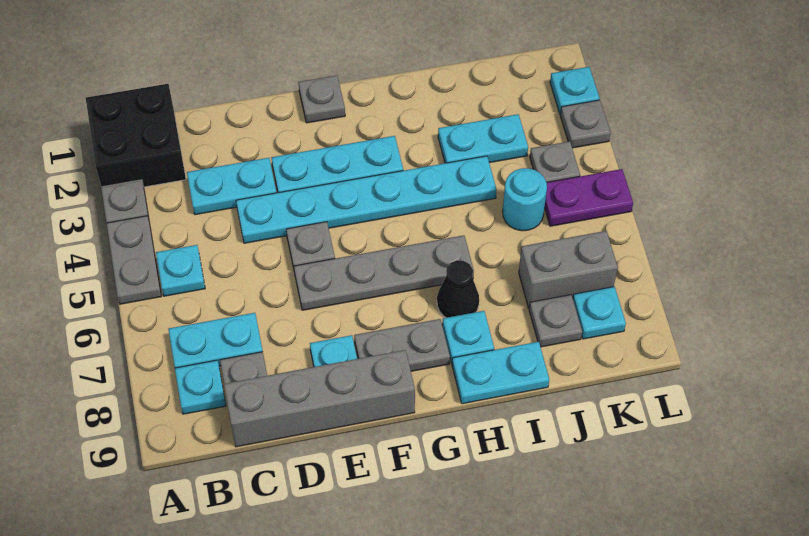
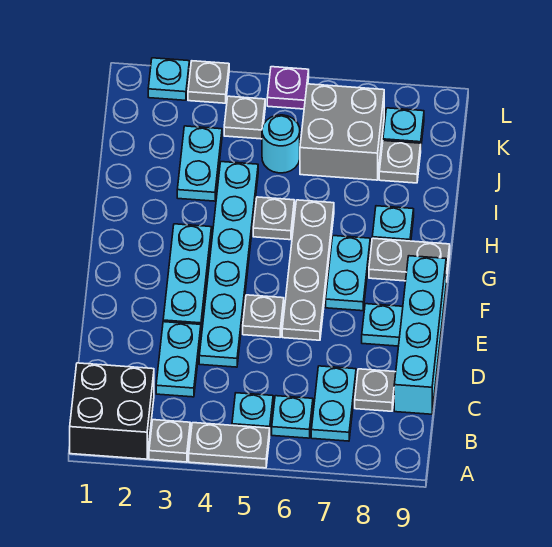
cyan plate B8 level 1 -> cyan plate B6 level 1
grey brick C9:F9 level 1 -> cyan brick C9:F9 level 1
grey plate F1 level 1 -> grey plate H5 level 1
grey plate F8:G8 level 1 -> grey plate G8:G9 level 1
black cone H7 level 1 -> none
cyan plate H9:I9 level 1 -> cyan plate F7:G7 level 1
grey brick J7:K7 level 1 -> grey brick J6:K7 level 1
purple plate K5:L5 level 1 -> purple plate L5 level 1

